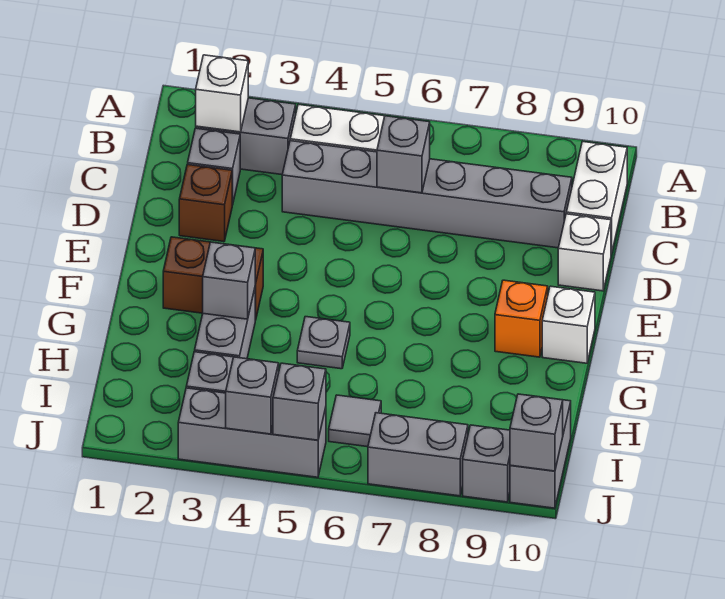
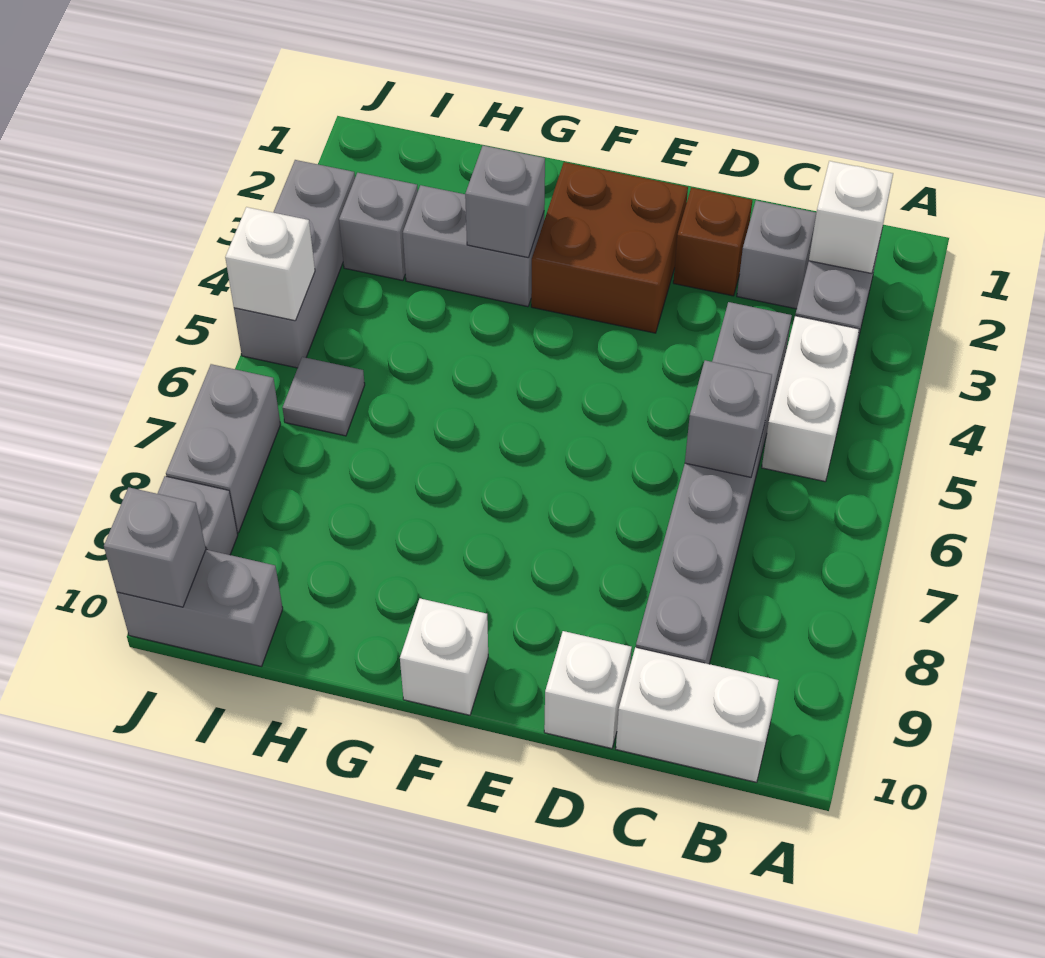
brown brick F2:F3 level 1 -> brown brick E2:F3 level 1
orange brick F9 level 1 -> none
grey plate G5 level 1 -> none
grey brick J4 level 2 -> none
grey brick J5 level 2 -> white brick J5 level 2

